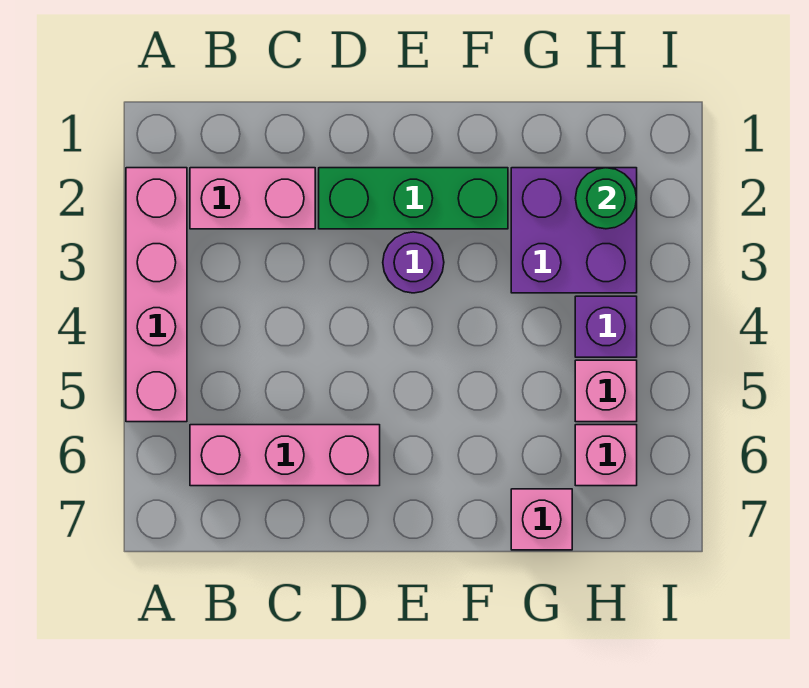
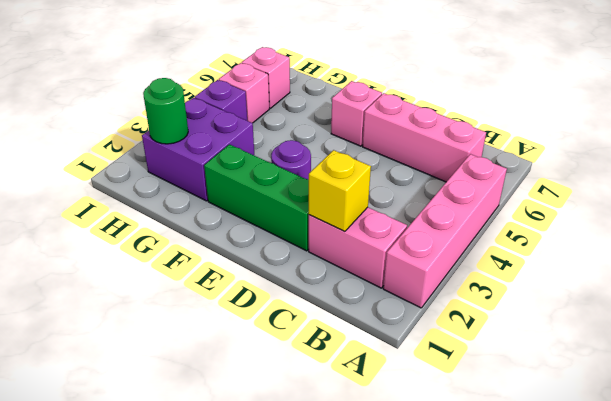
none -> yellow brick C2 level 2
pink brick G7 level 1 -> pink brick E6 level 1

